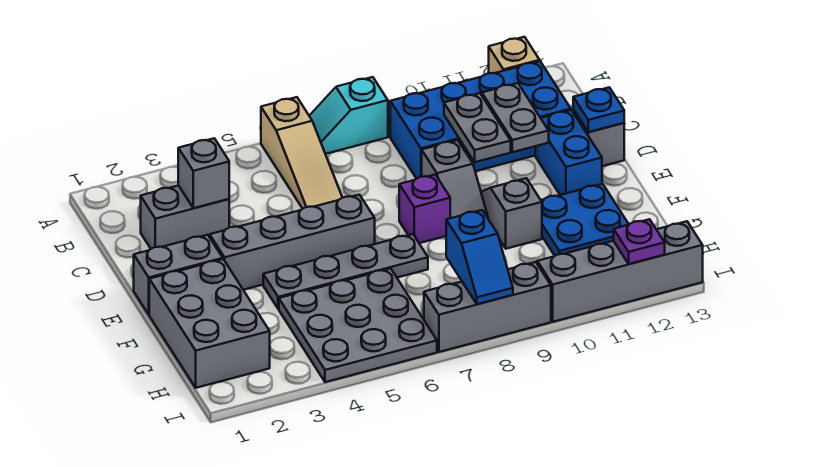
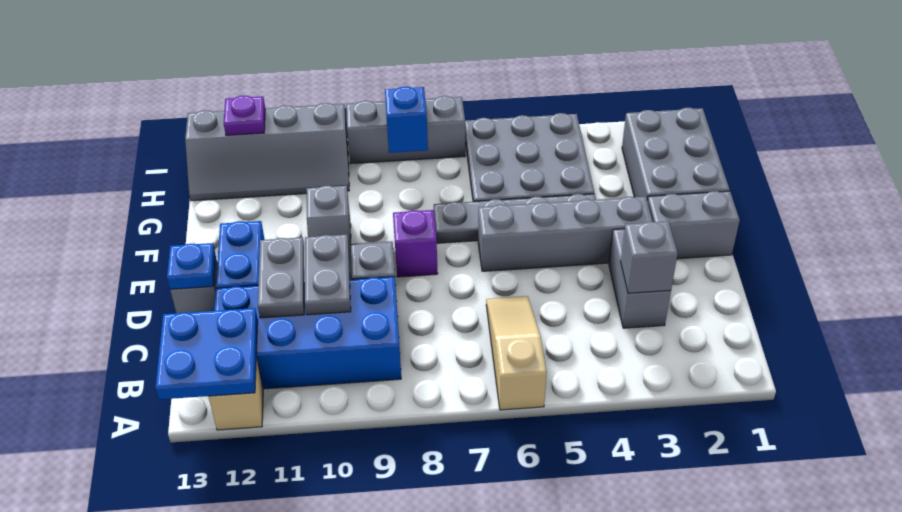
cyan slope A7:A8 level 1 top 8 -> none
grey brick C2:C3 level 1 -> grey brick C3:D3 level 1
blue plate F11:G12 level 1 -> blue plate A12:B13 level 2

